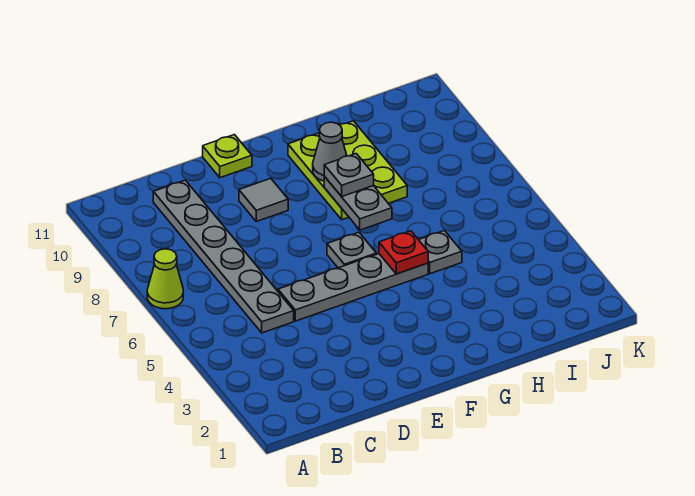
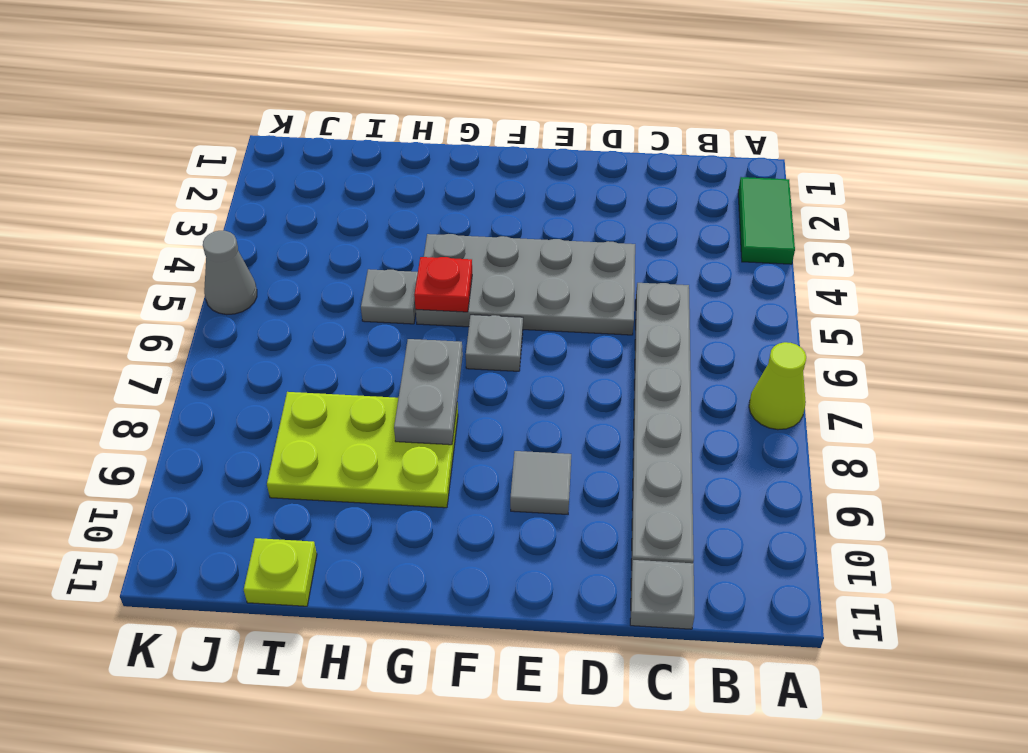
none -> green tile A2:A3 level 1
grey plate D5:G5 level 1 -> grey plate D4:G5 level 1
lime plate E11 level 1 -> lime plate I11 level 1
lime plate G8:H10 level 1 -> lime plate G8:I9 level 1
grey plate G8 level 3 -> grey plate C11 level 1
grey cone G9 level 2 -> grey cone K5 level 1

